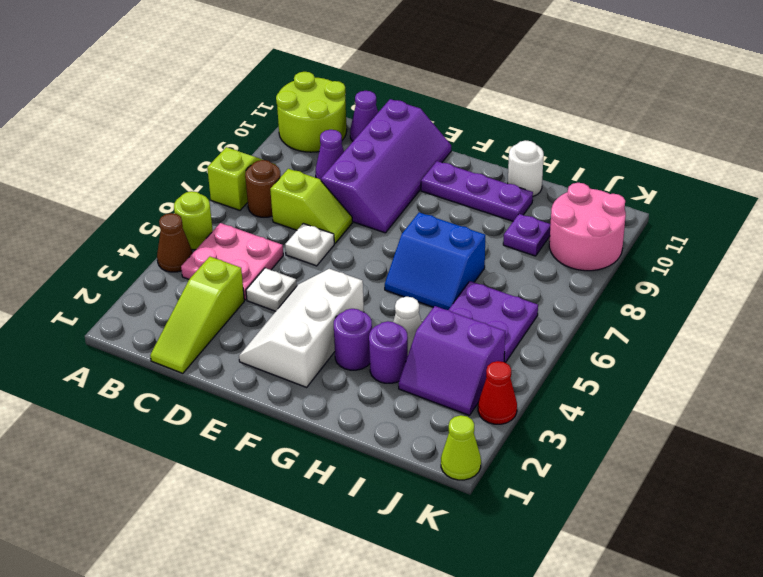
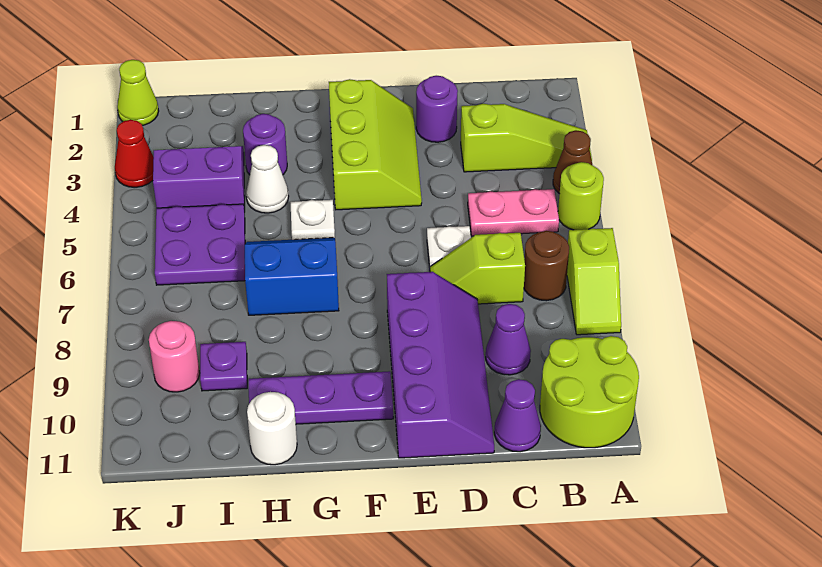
pink plate B4:C5 level 1 -> pink plate B5:C5 level 1
lime slope C1:C3 level 1 top 3 -> lime slope A3:C3 level 1 top C
white plate D4 level 1 -> white plate G5 level 1
purple slope D8:E11 level 1 top D -> purple slope D8:E11 level 1 top E
white slope E2:F4 level 1 top F -> lime slope E2:F4 level 1 top F
purple round brick G3 level 1 -> purple round brick D2 level 1
pink round brick J9:K10 level 1 -> pink round brick J9 level 1

